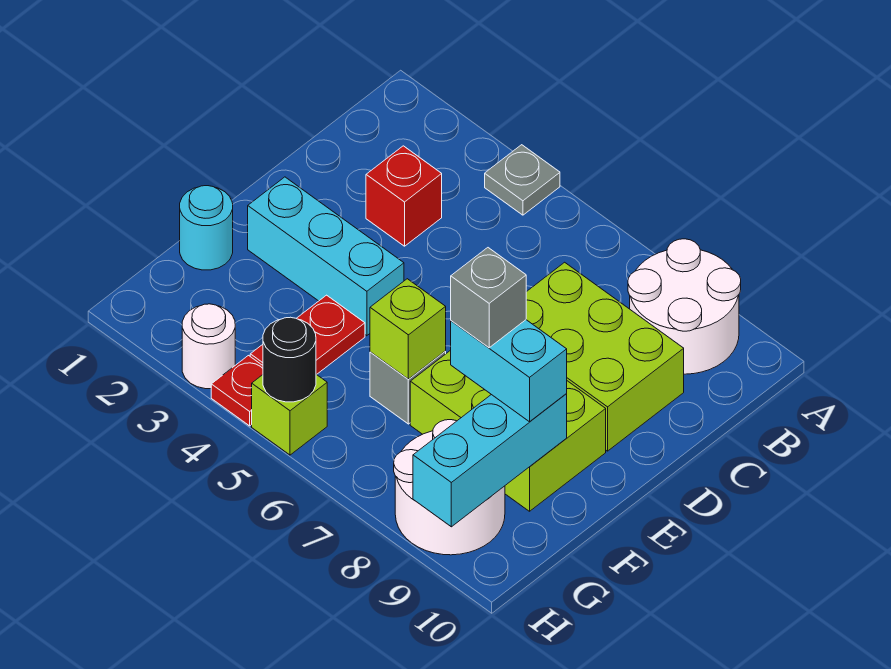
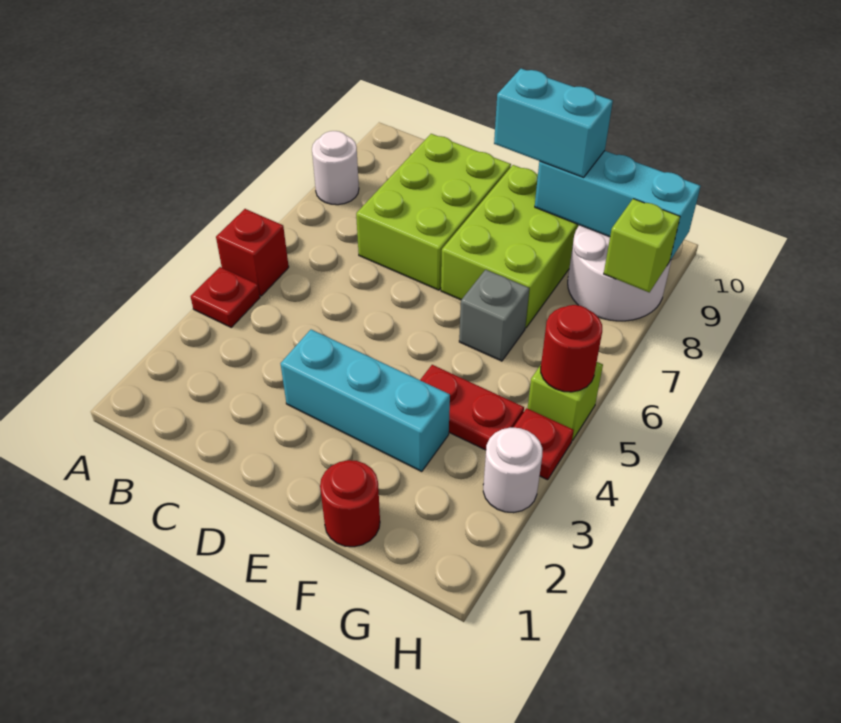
grey plate A4 level 1 -> red plate A4 level 1
white round brick A8:B9 level 1 -> white round brick A8 level 1
red brick C3 level 1 -> red brick A5 level 1
cyan brick E2:E4 level 1 -> cyan brick D3:F3 level 1
cyan round brick F1 level 1 -> red round brick F1 level 1
lime brick F6 level 2 -> lime brick H8 level 2
cyan brick F8:F9 level 3 -> cyan brick E9:F9 level 3
grey brick F8 level 4 -> none
black round brick H5 level 2 -> red round brick H5 level 2

